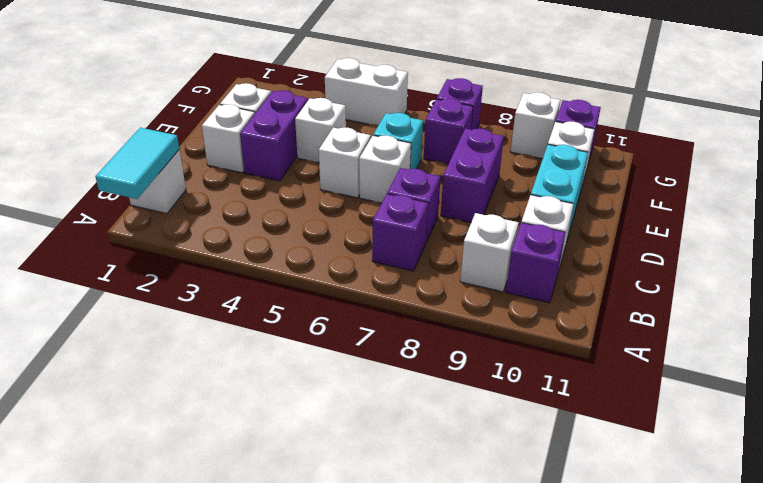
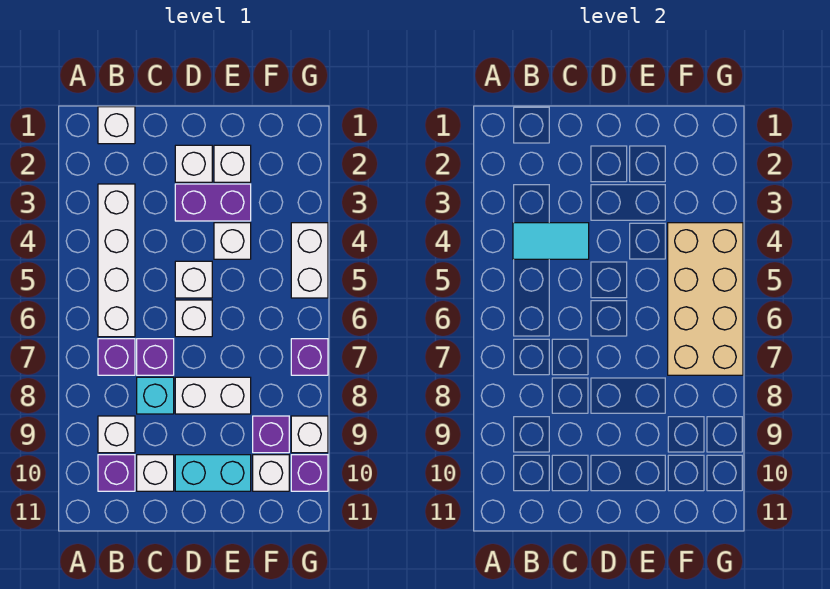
cyan tile A1:B1 level 2 -> cyan tile B4:C4 level 2
none -> white brick B3:B6 level 1
purple brick D8:E8 level 1 -> white brick D8:E8 level 1
cyan brick E6 level 1 -> cyan brick C8 level 1
none -> tan brick F4:G7 level 2
purple brick F7 level 1 -> purple brick F9 level 1

